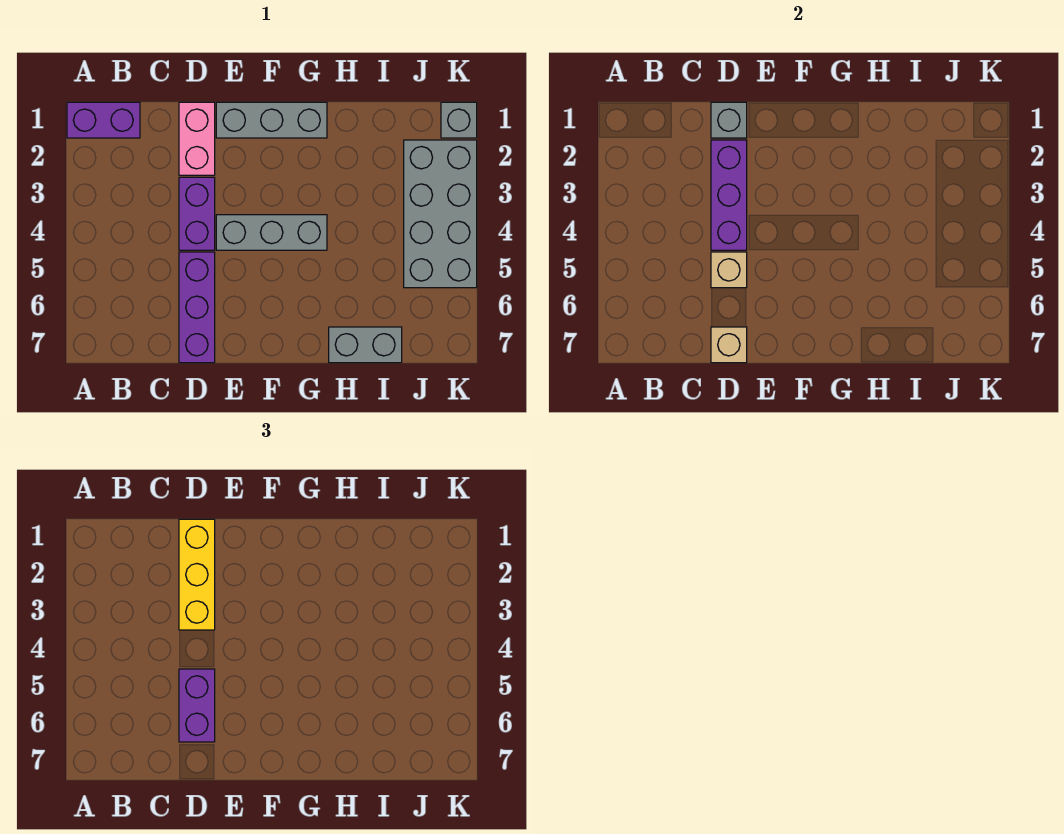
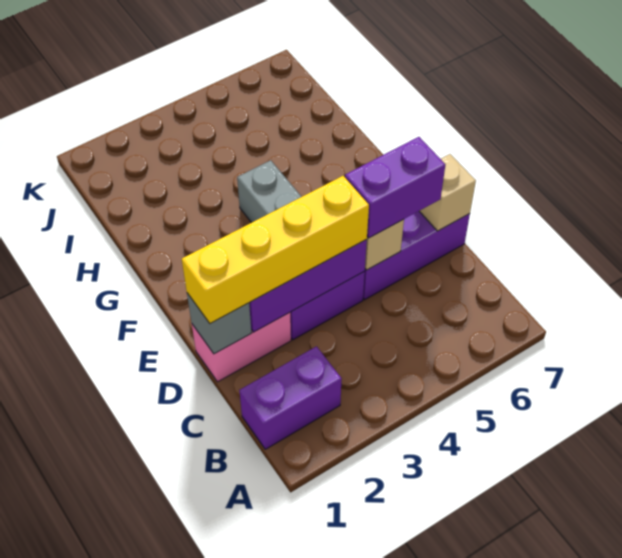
purple brick A1:B1 level 1 -> purple brick B1:B2 level 1
yellow brick D1:D3 level 3 -> yellow brick D1:D4 level 3
grey brick E1:G1 level 1 -> none
grey brick H7:I7 level 1 -> none
grey brick J2:K5 level 1 -> none
grey brick K1 level 1 -> none

